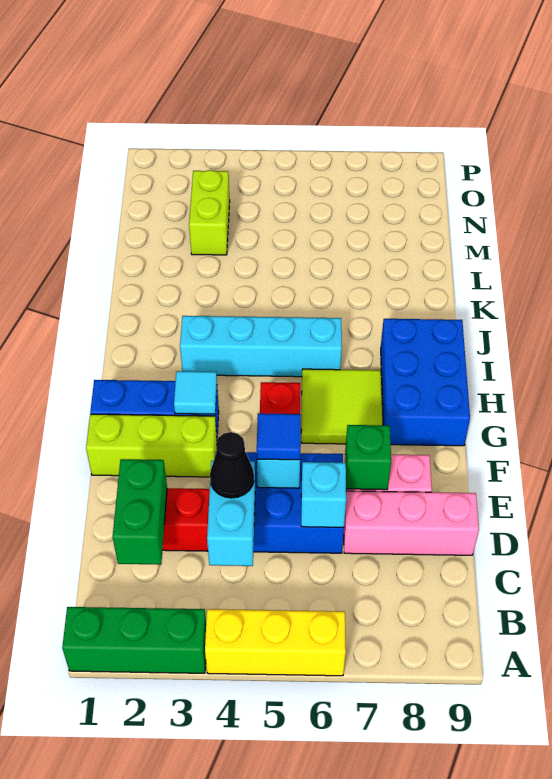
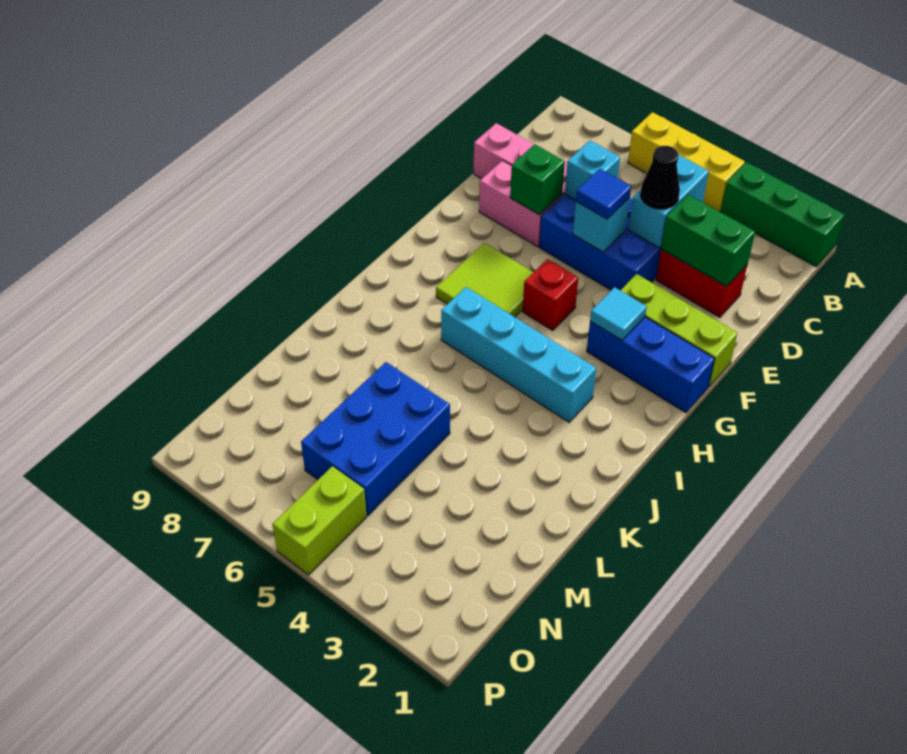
green brick C2:D2 level 2 -> green brick D2:D3 level 2
blue brick G8:I9 level 1 -> blue brick L5:N6 level 1
lime brick M3:N3 level 1 -> lime brick O5:P5 level 1

